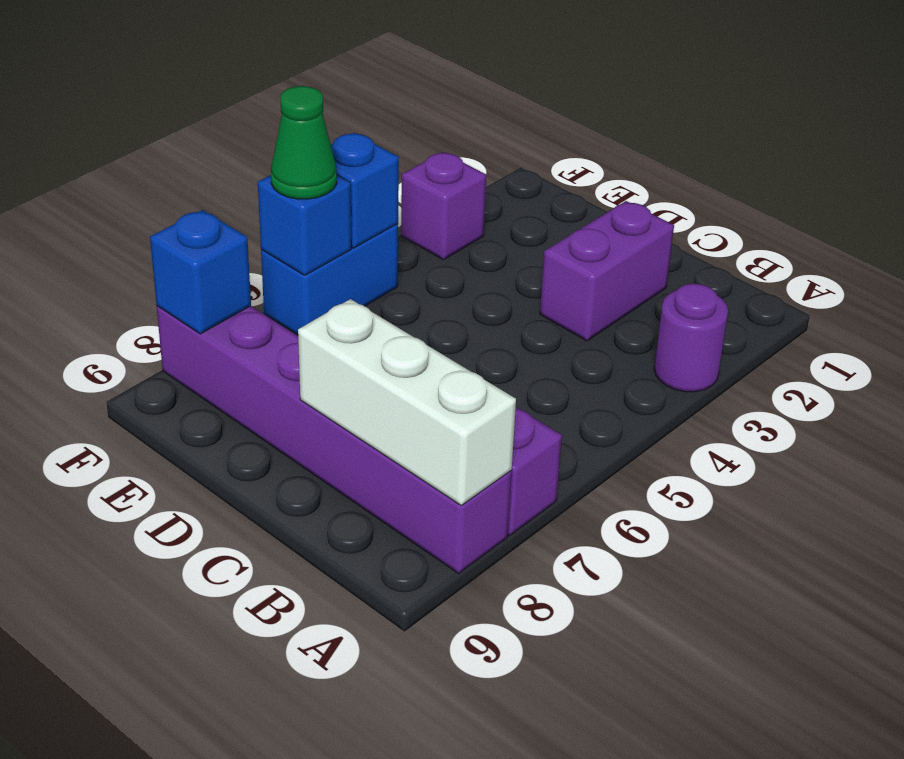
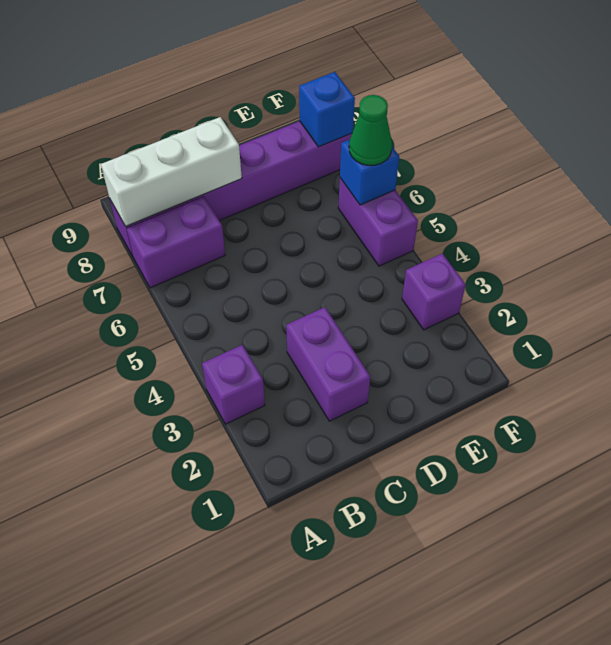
purple round brick A3 level 1 -> purple brick A3 level 1
blue brick F5:F6 level 1 -> purple brick F5:F6 level 1
blue brick F5 level 2 -> none

